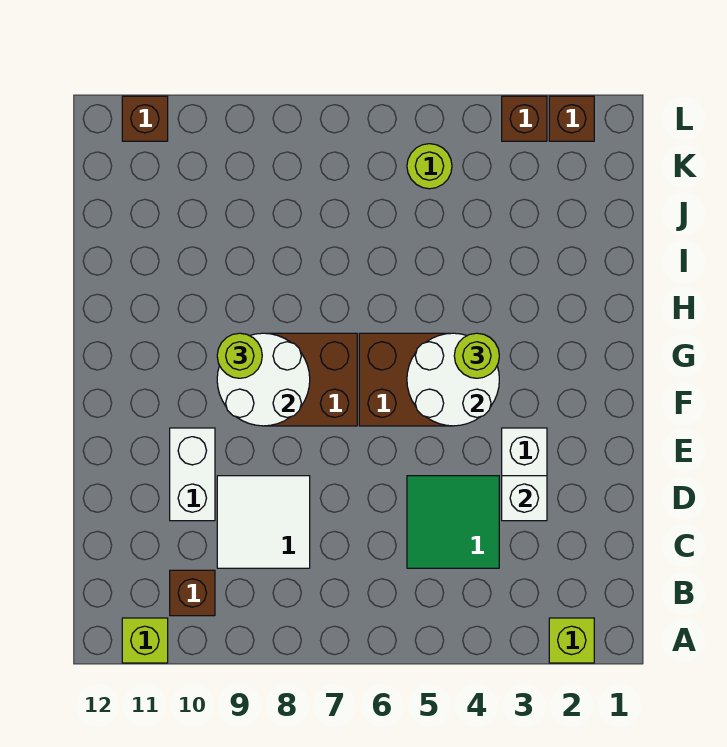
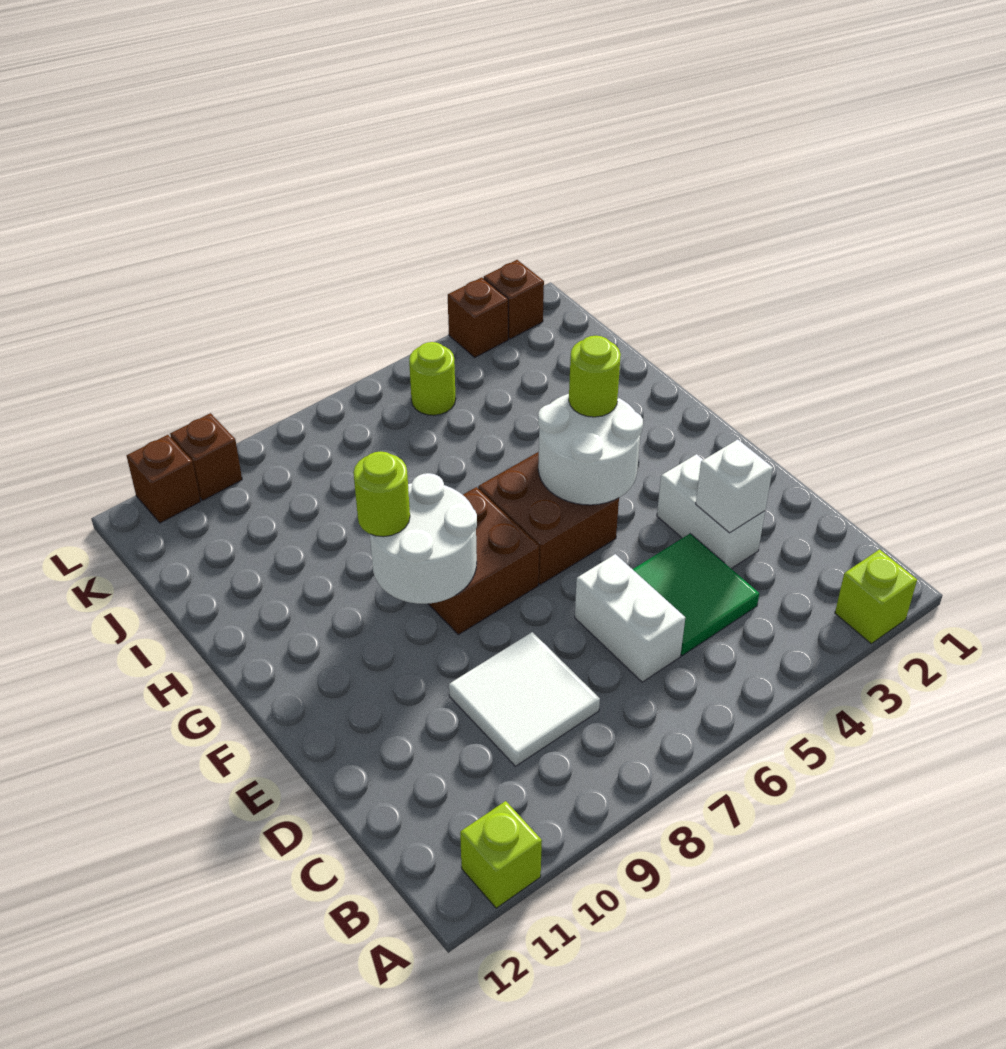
brown brick B10 level 1 -> brown brick L10 level 1
white brick D10:E10 level 1 -> white brick C6:D6 level 1

